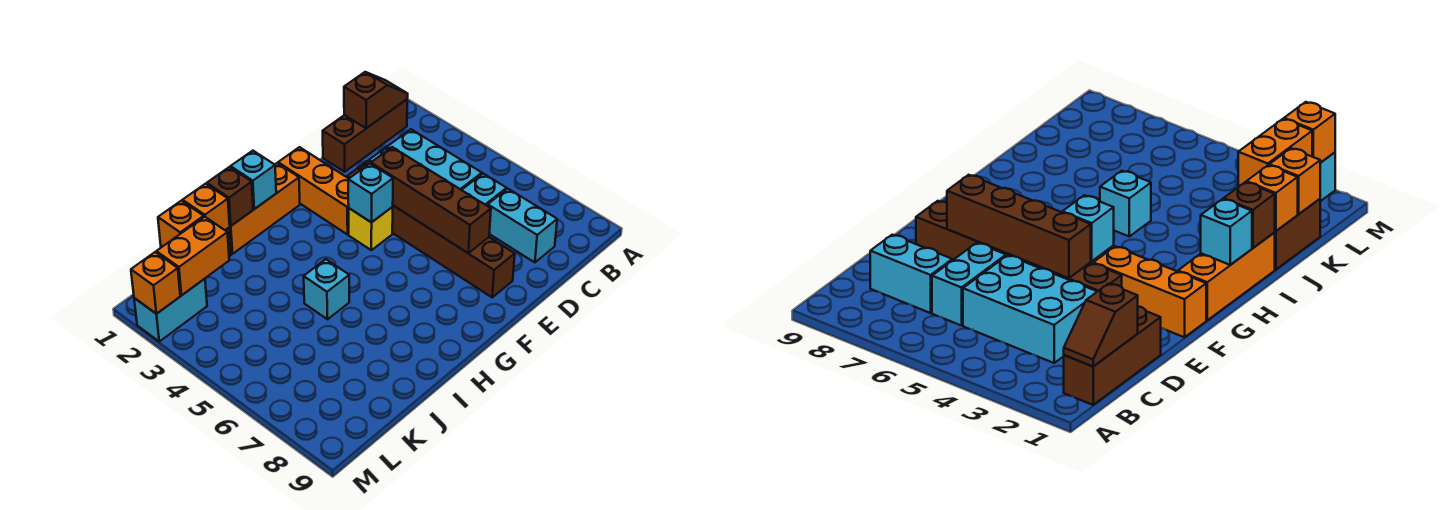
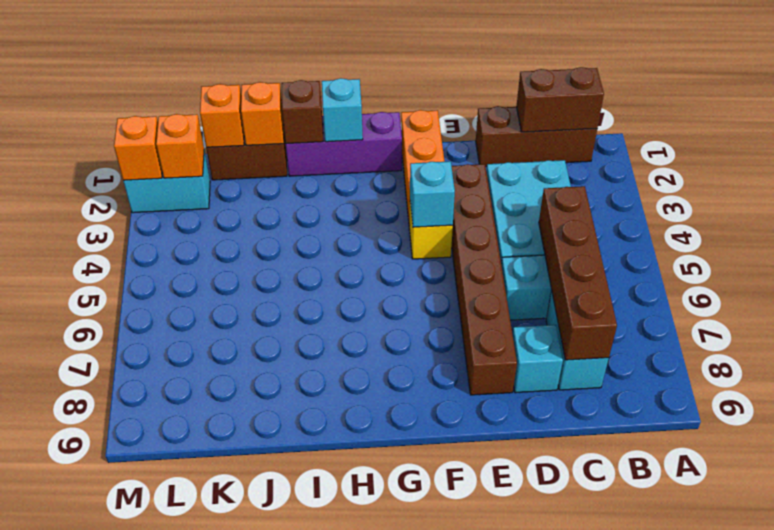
brown slope B1:C1 level 2 top C -> brown brick B1:C1 level 2
brown brick E4:E7 level 2 -> brown brick C5:C8 level 2
orange brick G1:I1 level 1 -> purple brick G1:I1 level 1
cyan brick I5 level 1 -> cyan brick D8 level 1
orange brick K2:L2 level 2 -> orange brick L2 level 2

